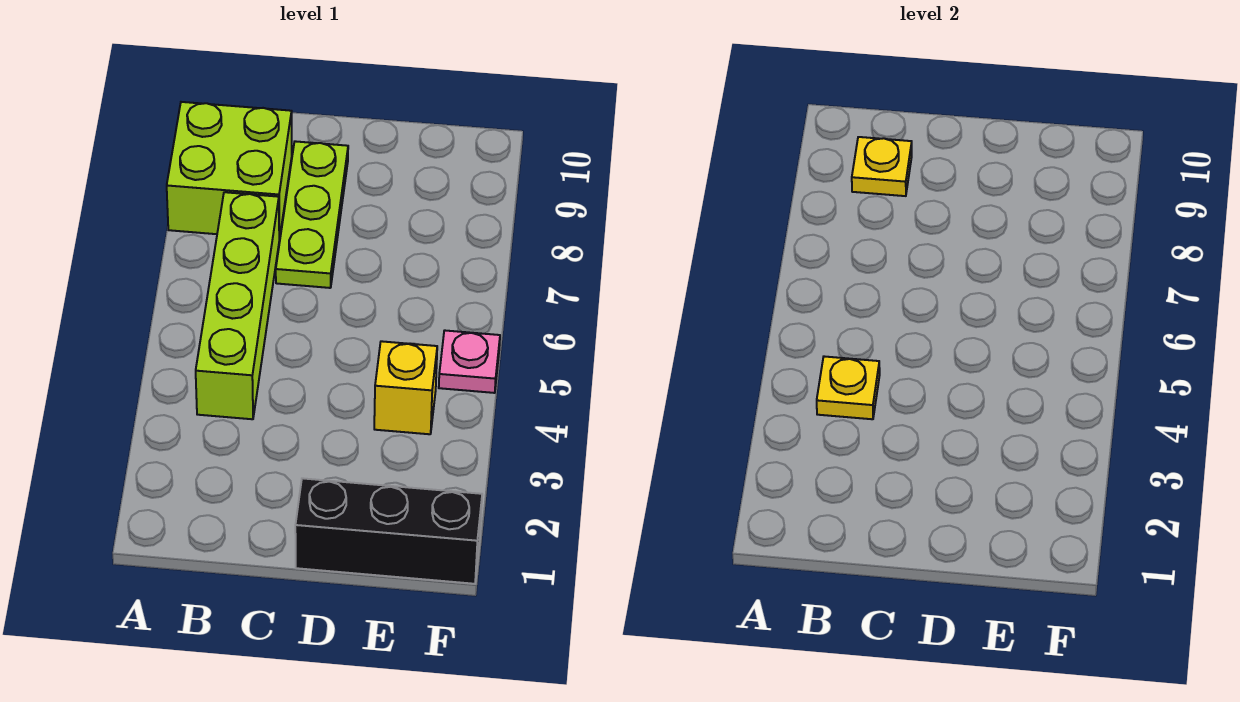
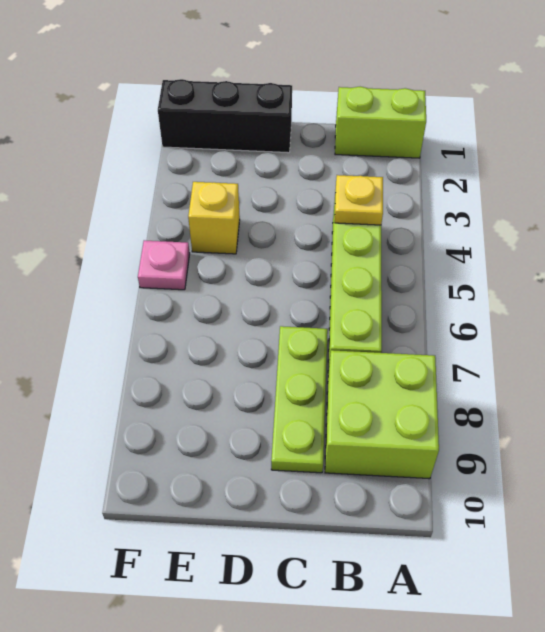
none -> lime brick A1:B1 level 1
yellow plate B9 level 2 -> none

